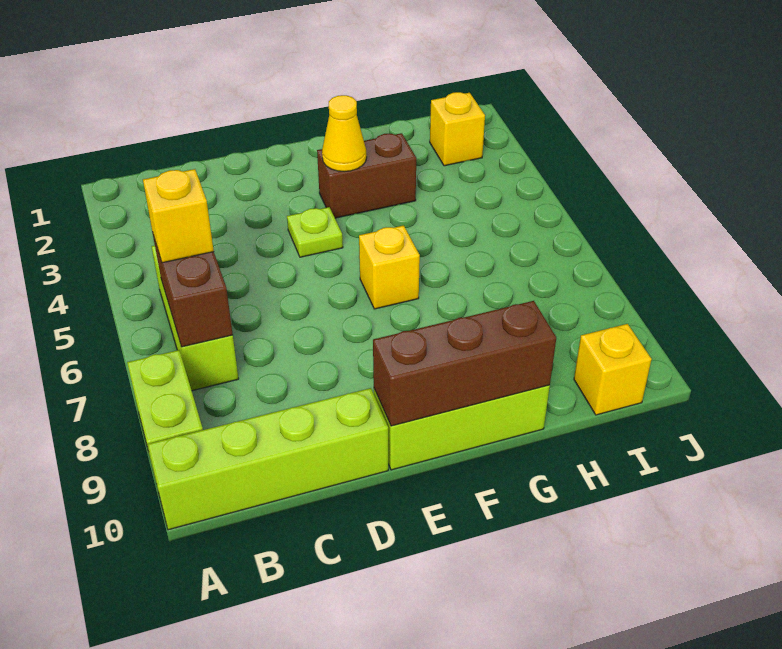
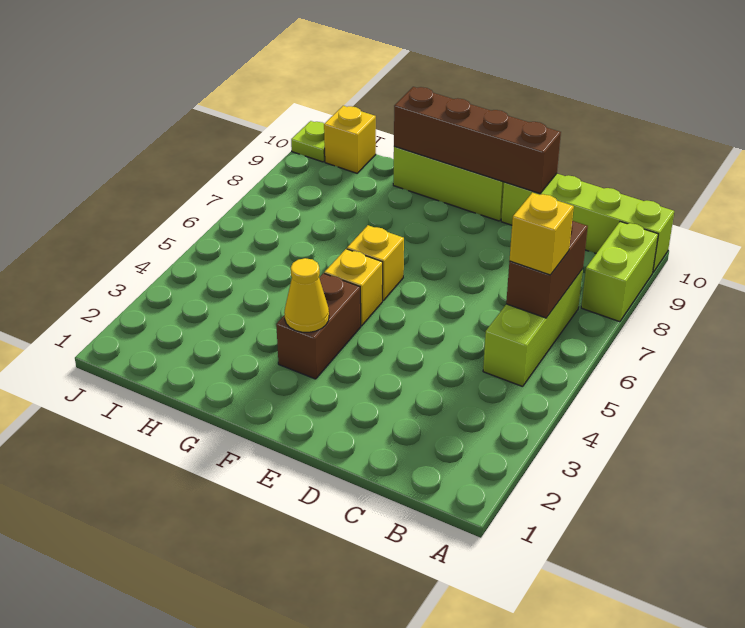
lime plate E4 level 1 -> lime plate J10 level 1
brown brick E10:G10 level 2 -> brown brick D10:G10 level 2
brown brick F3:G3 level 1 -> brown brick F3:F4 level 1
yellow brick I2 level 1 -> yellow brick F5 level 1

